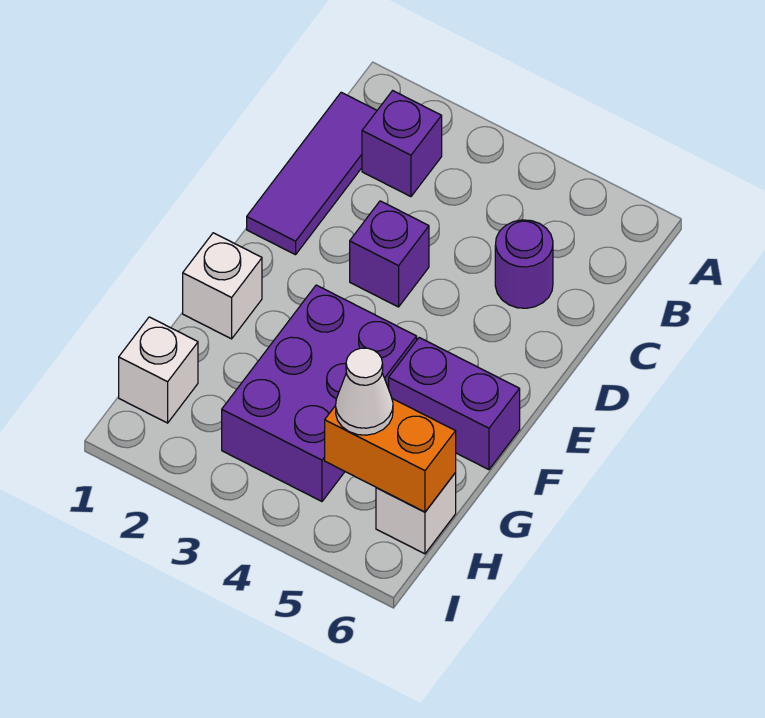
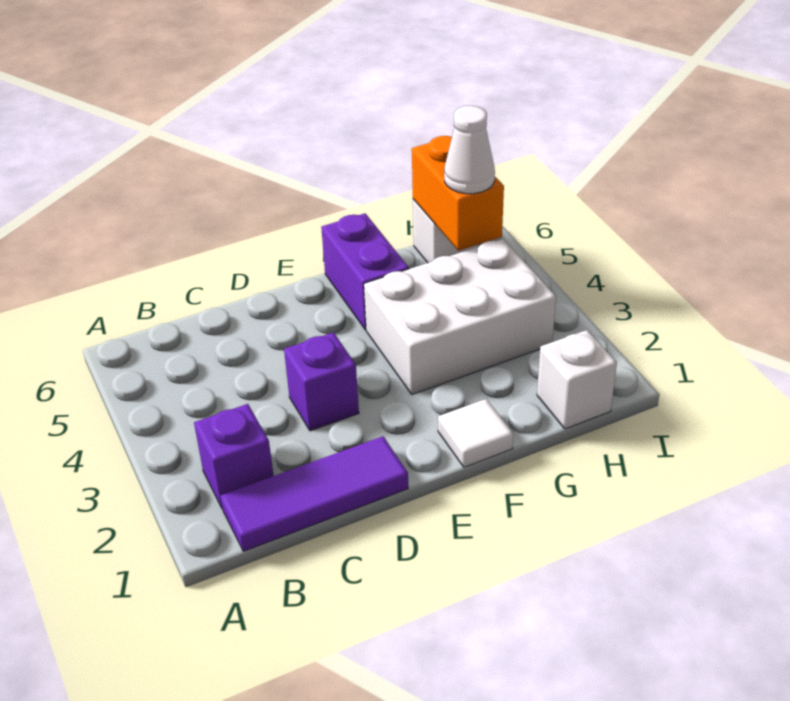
purple round brick C5 level 1 -> none
white brick F1 level 1 -> white tile F1 level 1
purple brick F3:H4 level 1 -> white brick F3:H4 level 1

